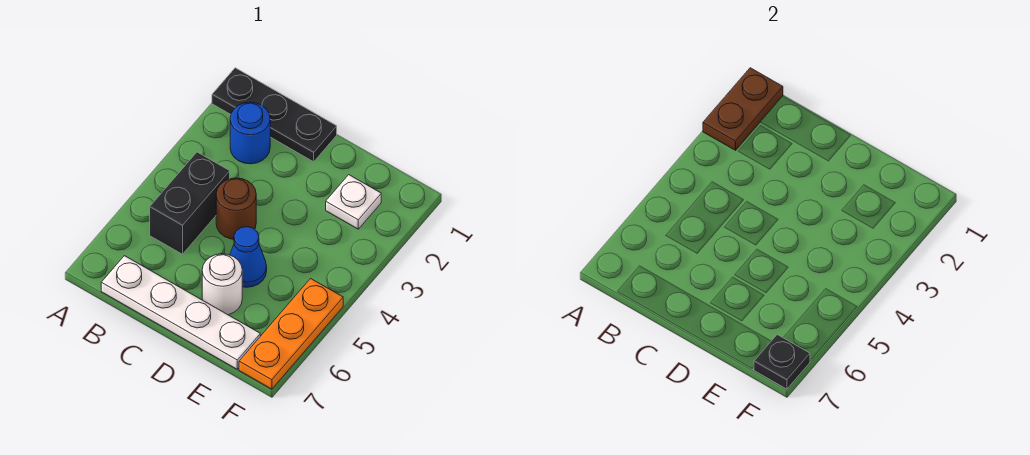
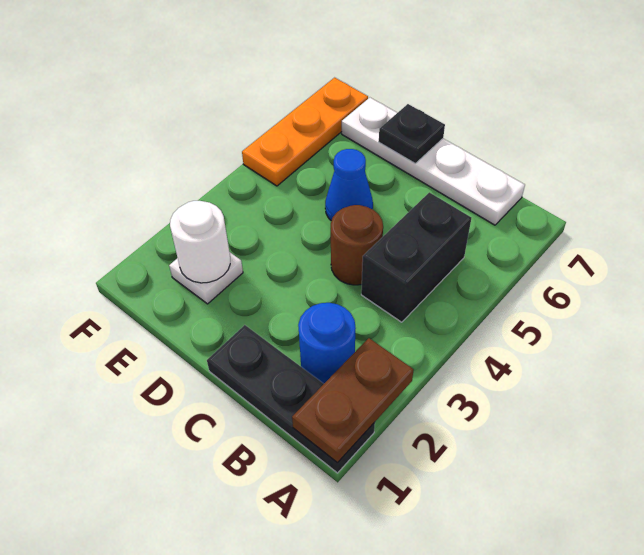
white round brick D6 level 1 -> white round brick E2 level 2
black plate F7 level 2 -> black plate D7 level 2

